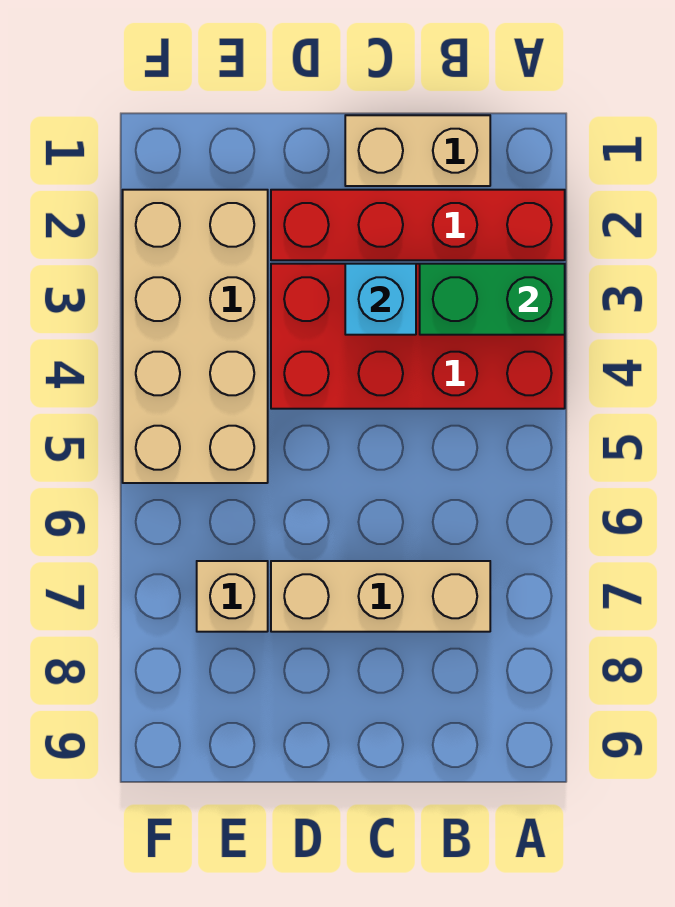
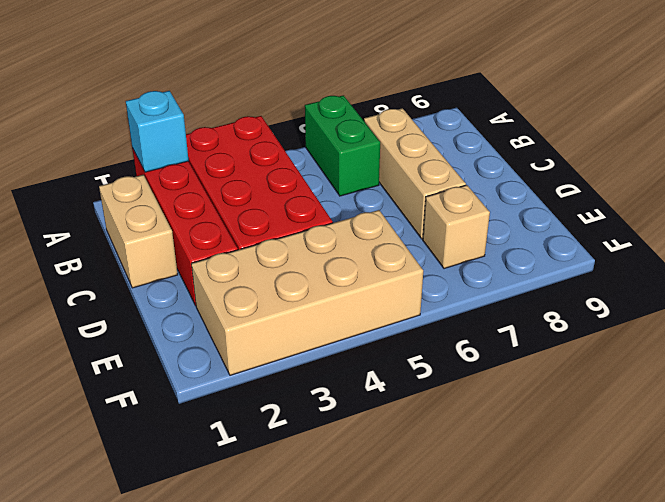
green brick A3:B3 level 2 -> green brick A6:B6 level 1
cyan brick C3 level 2 -> cyan brick A2 level 2

